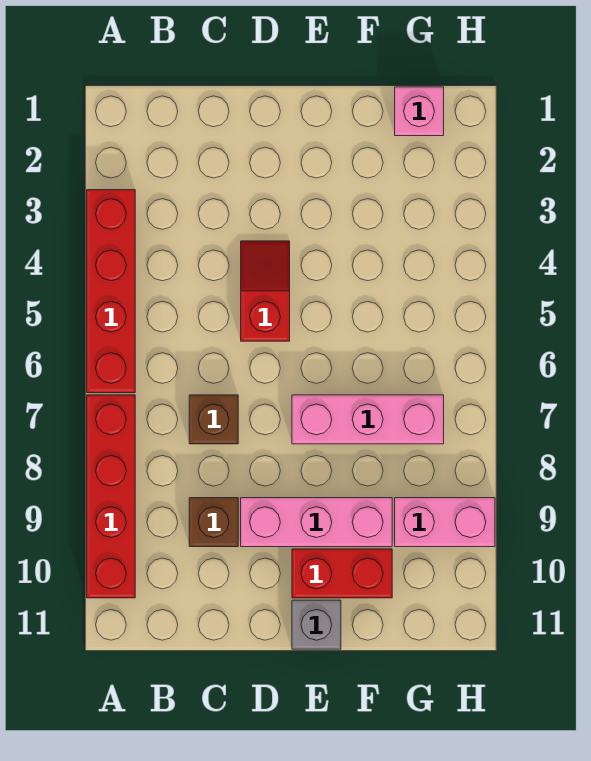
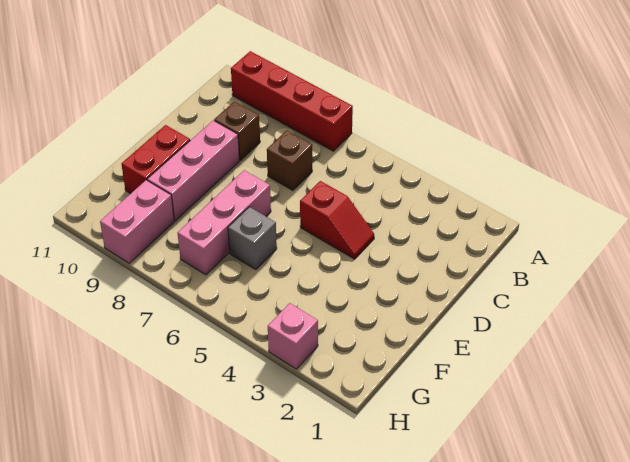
red brick A3:A6 level 1 -> none
grey brick E11 level 1 -> grey brick F6 level 1
pink brick G1 level 1 -> pink brick H3 level 1

